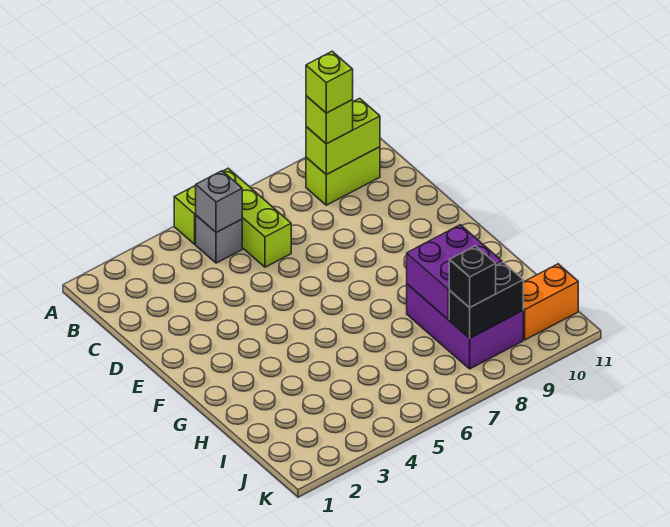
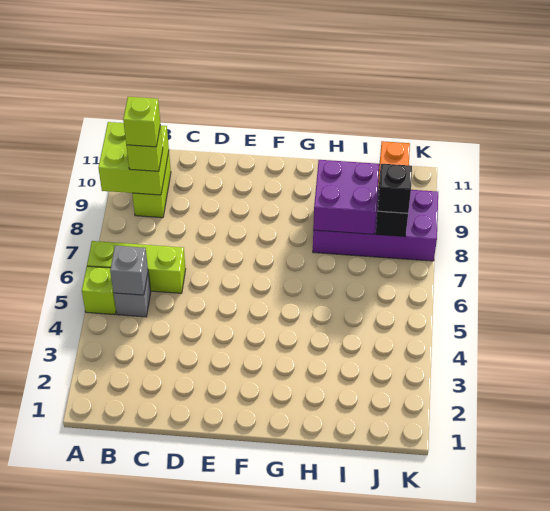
lime brick B9:B10 level 2 -> lime brick A9:B10 level 2
purple brick H8:J9 level 1 -> purple brick H8:K9 level 1

